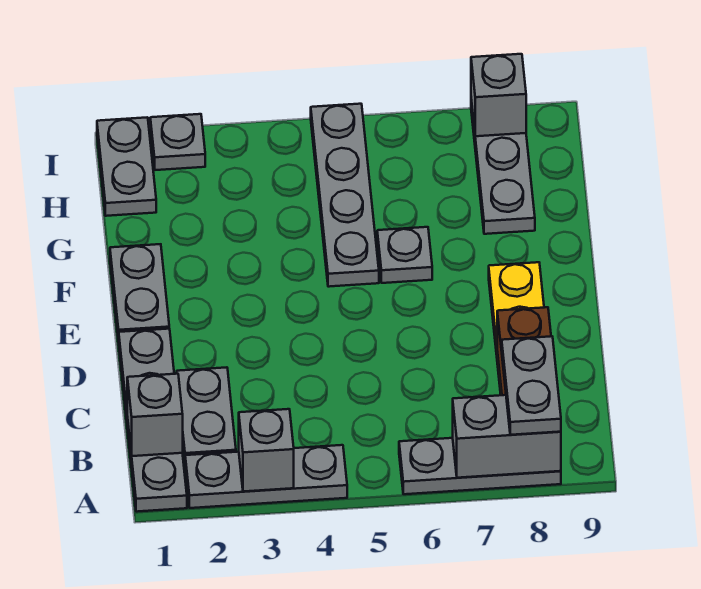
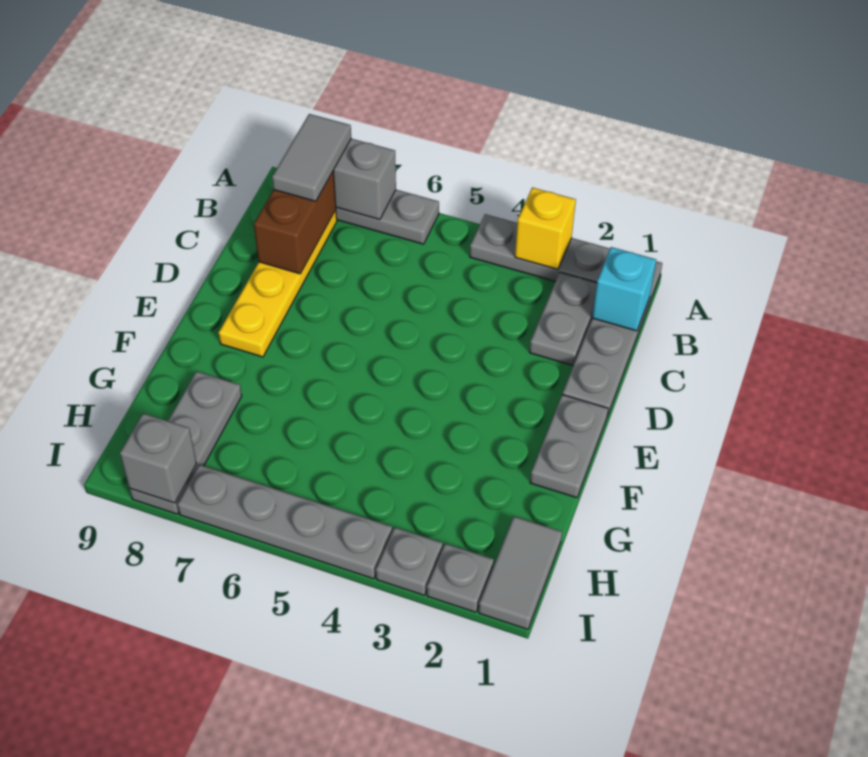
grey brick A3 level 2 -> yellow brick A3 level 2
grey plate A8:B8 level 3 -> grey tile A8:B8 level 3
grey brick B1 level 2 -> cyan brick B1 level 2
grey plate F5:I5 level 1 -> grey plate I4:I7 level 1
grey plate F6 level 1 -> grey plate I3 level 1
grey plate H1:I1 level 1 -> grey tile H1:I1 level 1

